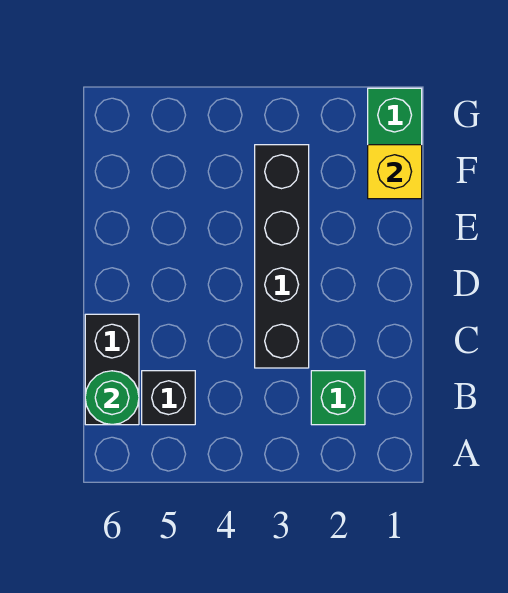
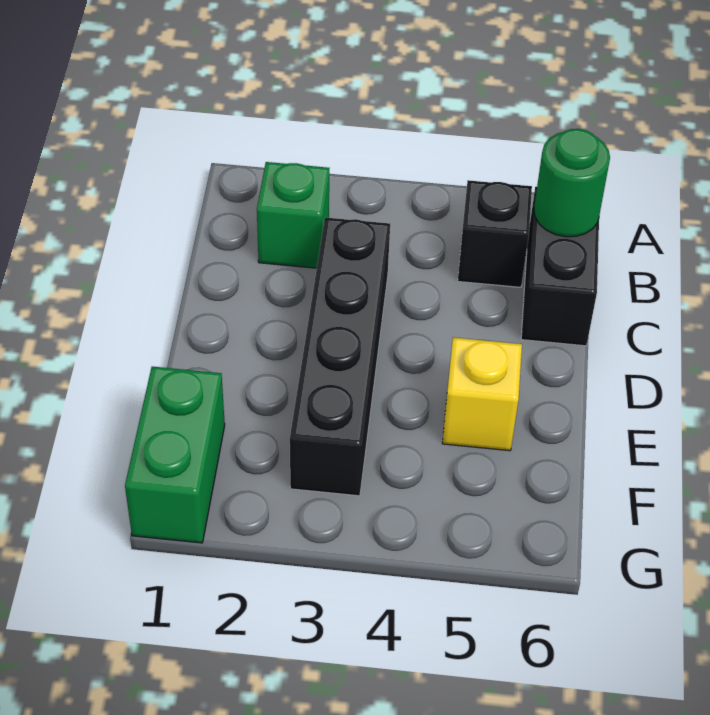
yellow brick F1 level 2 -> yellow brick E5 level 1

